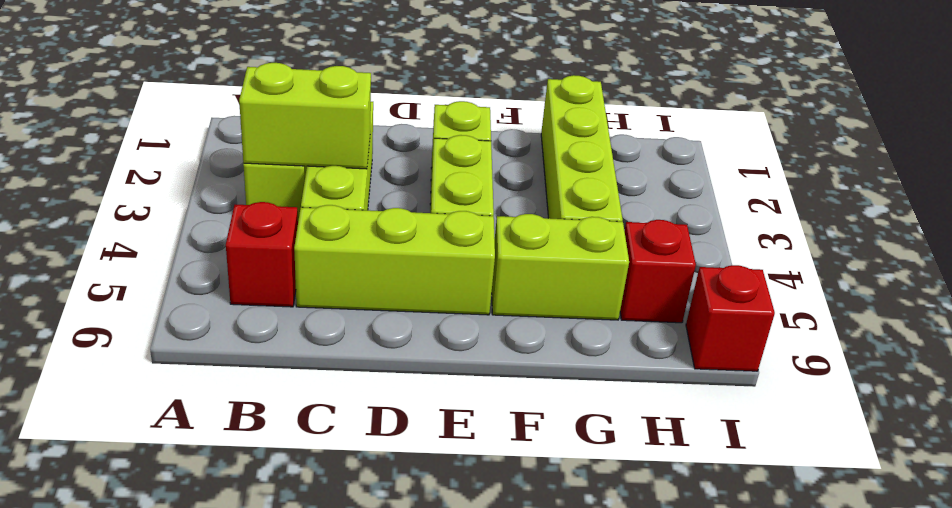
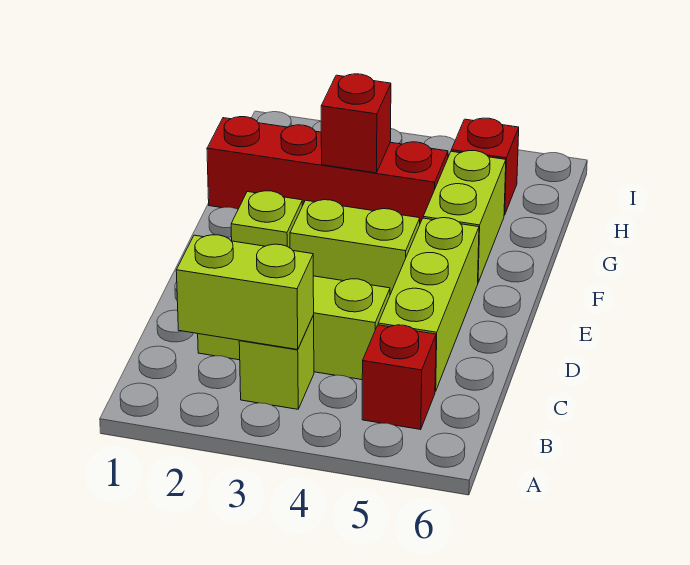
lime brick B3:C3 level 2 -> lime brick B2:B3 level 2
lime brick G1:G4 level 1 -> red brick G1:G4 level 1
red brick I6 level 1 -> red brick G3 level 2

